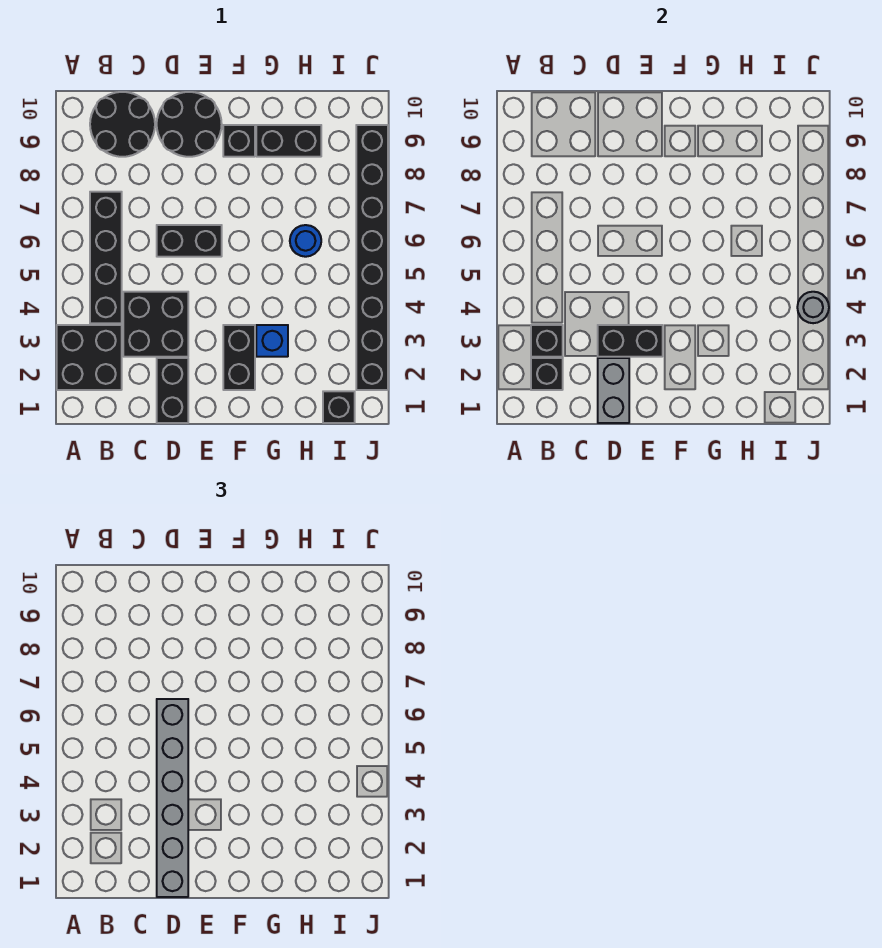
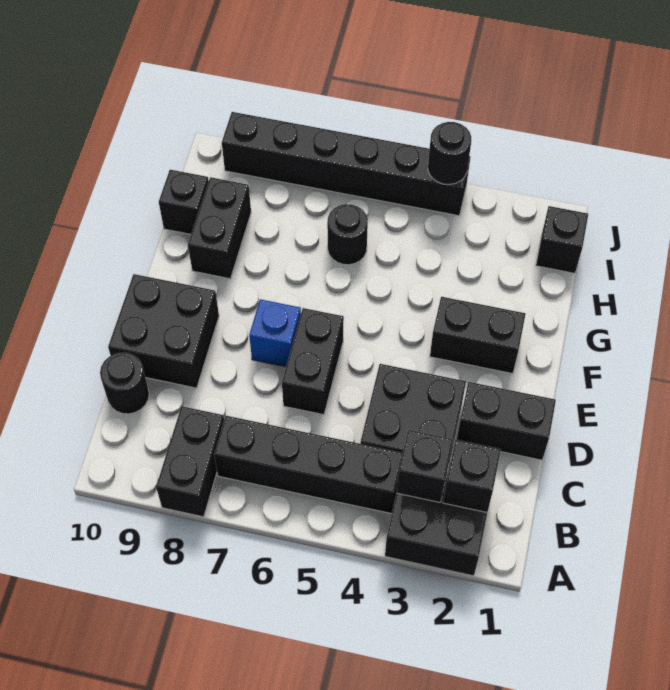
black round brick B9:C10 level 1 -> black round brick C10 level 1
grey brick D1:D2 level 2 -> none
grey brick D1:D6 level 3 -> none
black brick D3:E3 level 2 -> black brick A8:B8 level 1
black round brick D9:E10 level 1 -> black brick D9:E10 level 1
black brick F9 level 1 -> black brick H10 level 1
blue brick G3 level 1 -> blue brick E7 level 1
blue round brick H6 level 1 -> black round brick H6 level 1
black brick J2:J9 level 1 -> black brick J4:J9 level 1
grey round brick J4 level 2 -> black round brick J4 level 2

